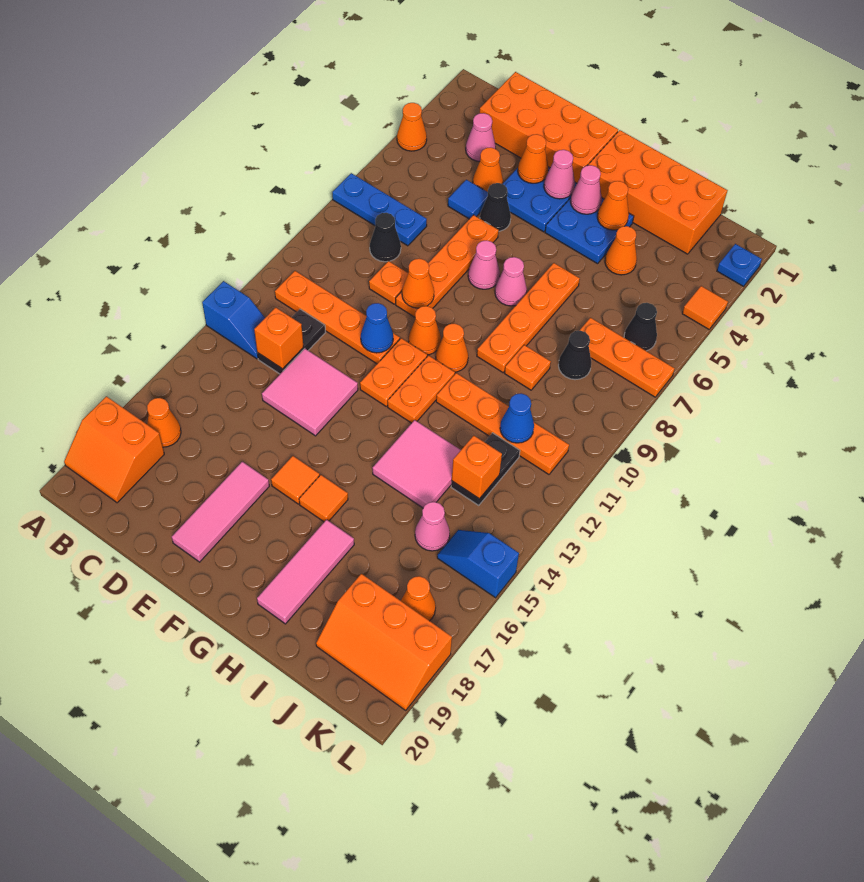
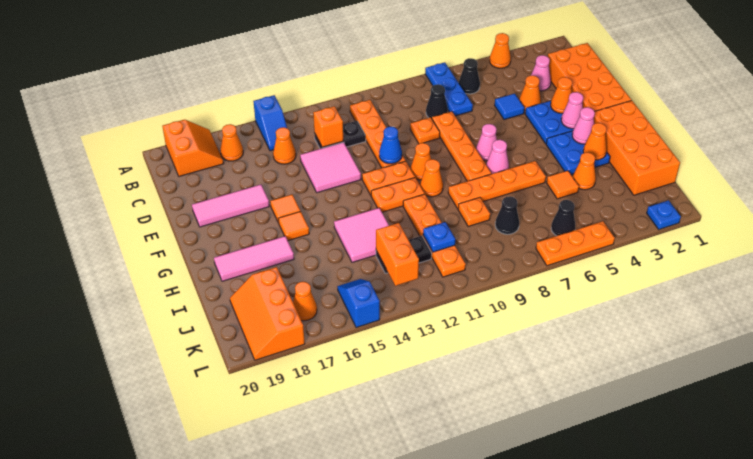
blue slope A13:B13 level 1 top A -> blue slope A15:B15 level 1 top A
orange slope A18:B19 level 1 top 18 -> orange slope A18:B19 level 1 top 19
black cone E5 level 1 -> black cone B6 level 1
orange plate E6:E9 level 1 -> orange plate D8:G8 level 1
orange cone E9 level 2 -> orange cone C15 level 1
orange plate J7:L7 level 1 -> orange plate L5:L7 level 1
blue cone J11 level 2 -> blue plate J11 level 2
orange brick J13 level 2 -> orange brick J13:K13 level 2
pink cone J15 level 1 -> none
orange tile L4 level 1 -> orange tile I5 level 1

